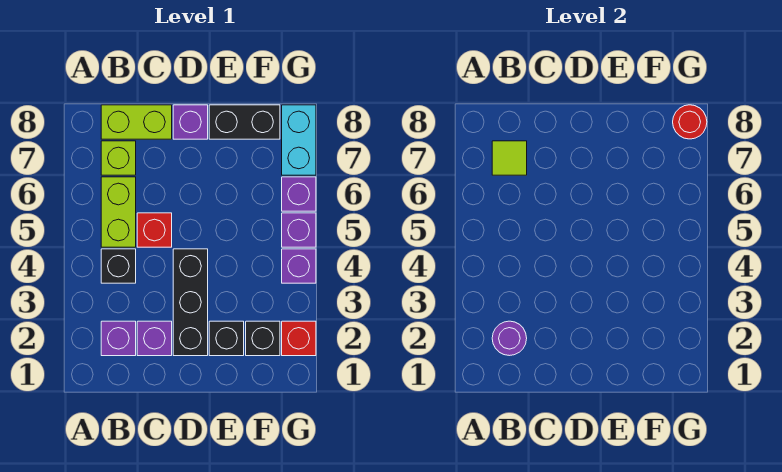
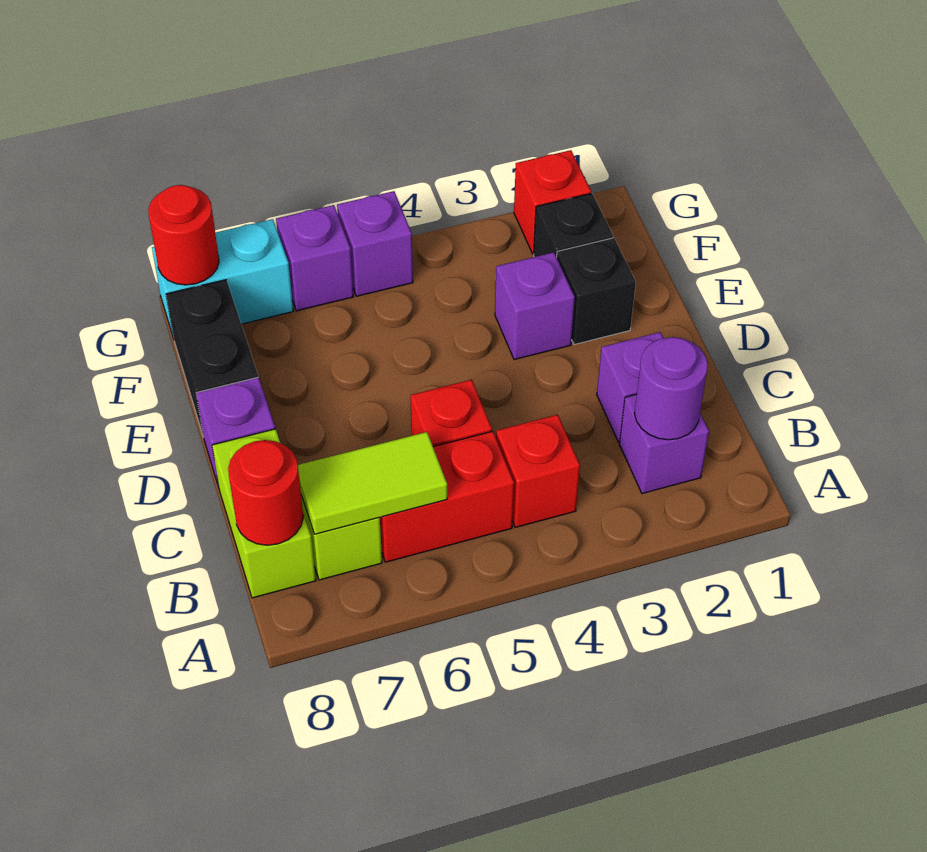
black brick B4 level 1 -> red brick B4 level 1
lime brick B5:B6 level 1 -> red brick B5:B6 level 1
lime tile B7 level 2 -> lime tile B6:B7 level 2
none -> red round brick B8 level 2
black brick D2:D4 level 1 -> none
purple brick G4 level 1 -> purple brick E3 level 1

